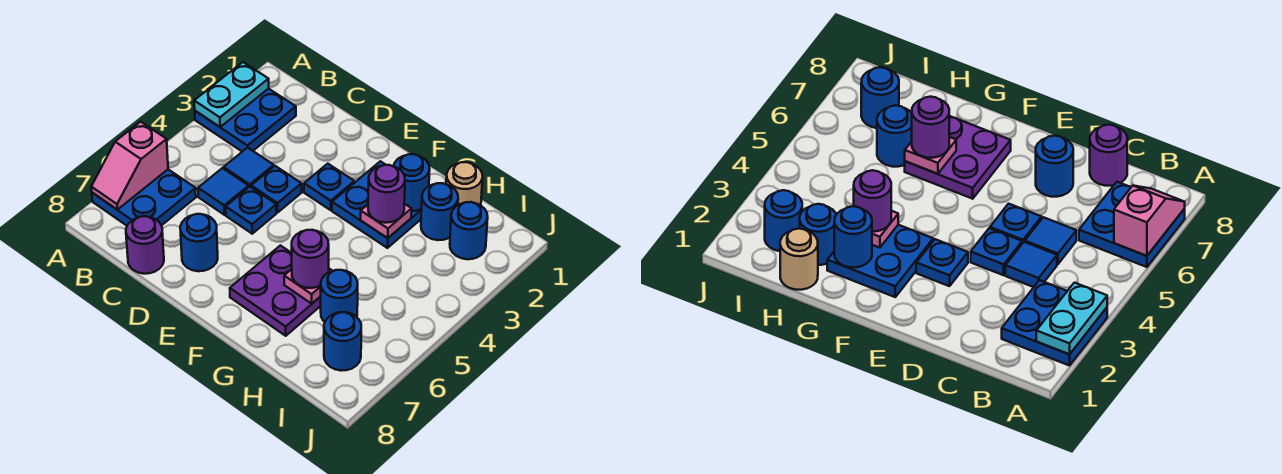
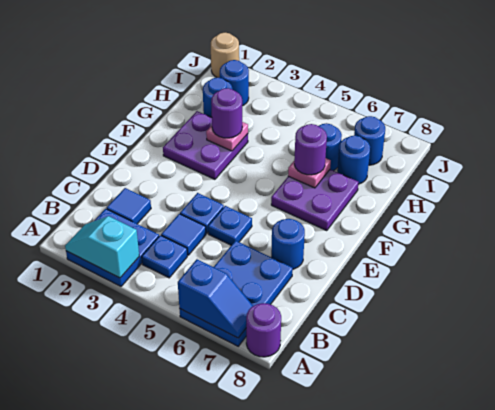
cyan plate A2:A3 level 2 -> cyan slope A2:A3 level 2 top 3
blue plate A6:B7 level 1 -> blue plate A6:C7 level 1
pink slope A6:A7 level 2 top 6 -> blue slope A6:A7 level 2 top 6
blue tile C5 level 1 -> blue tile C2 level 1
purple round brick C8 level 1 -> purple round brick A8 level 1
blue plate E3 level 1 -> blue plate B4 level 1
blue plate F2:G3 level 1 -> purple plate F2:G3 level 1
blue round brick G2 level 2 -> blue round brick H7 level 1
tan round brick H1 level 1 -> tan round brick J1 level 1

